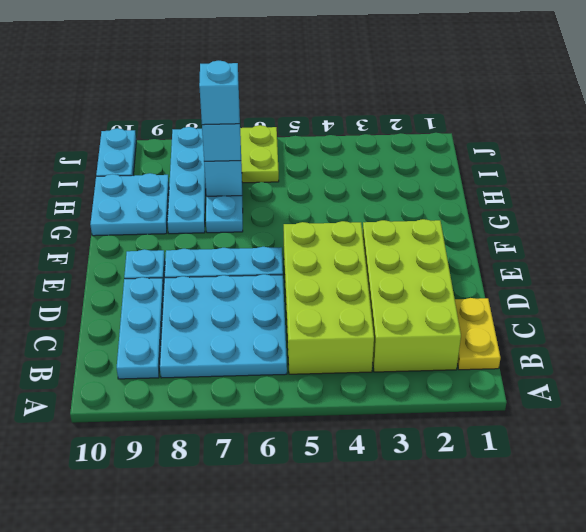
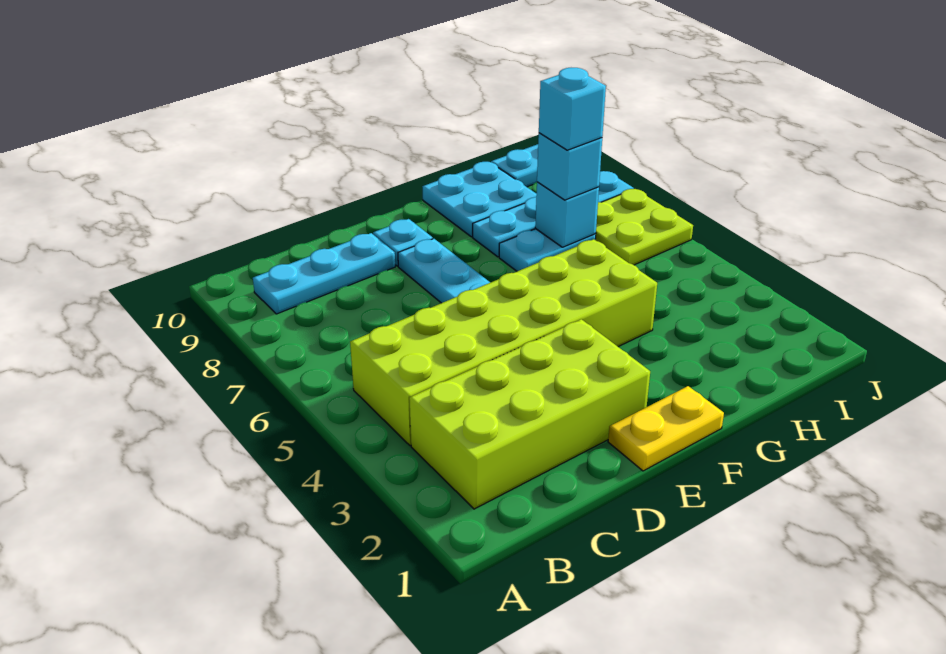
yellow plate B1:C1 level 1 -> yellow plate E1:F1 level 1
lime brick B4:E5 level 1 -> lime brick B4:G5 level 1
cyan plate B6:D8 level 1 -> none

